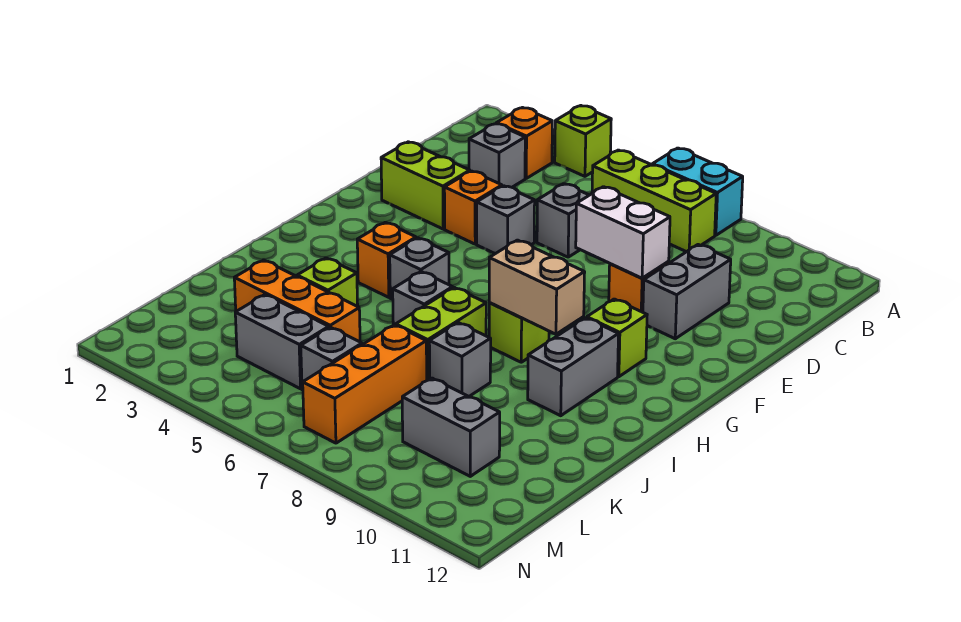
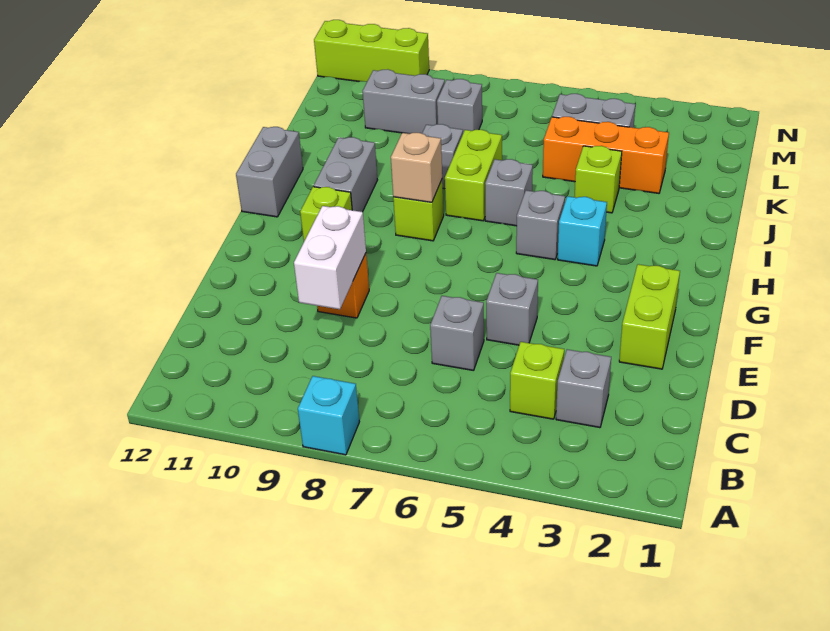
lime brick A4 level 1 -> lime brick C4 level 1
cyan brick A7:A8 level 1 -> cyan brick A8 level 1
orange brick B3 level 1 -> none
lime brick B6:B8 level 1 -> lime brick N10:N12 level 1
grey brick D10:E10 level 1 -> grey brick H12:I12 level 1
lime brick E2:E3 level 1 -> lime brick E2:F2 level 1
orange brick E4 level 1 -> none
white brick E8:E9 level 2 -> white brick D9:E9 level 2
orange brick H4 level 1 -> cyan brick H4 level 1
tan brick H8:H9 level 2 -> tan brick H8 level 2
orange brick K7:M7 level 1 -> none
grey brick L6 level 1 -> grey brick L8 level 1

